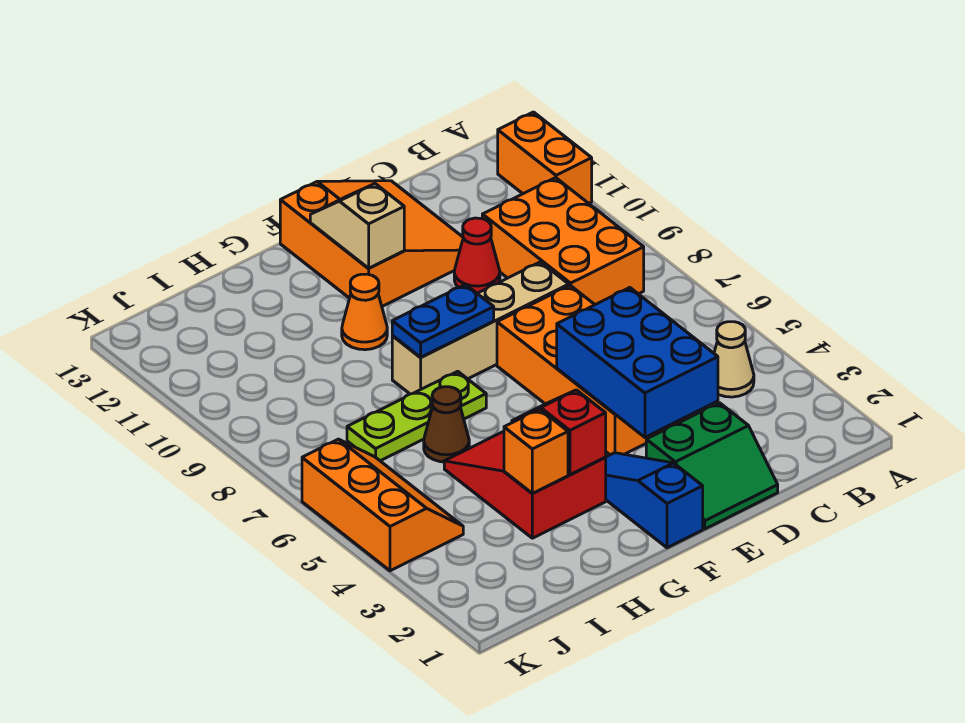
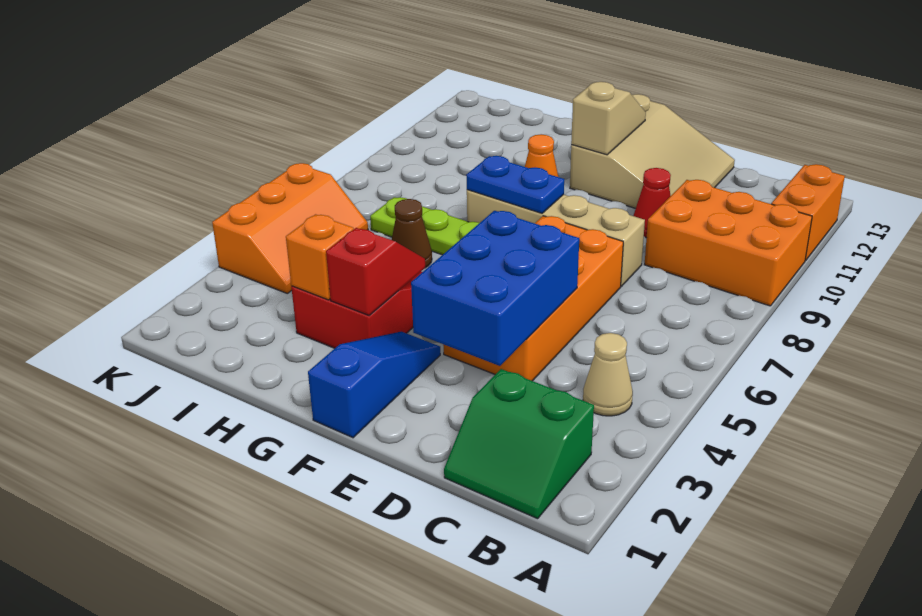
orange brick B8:C10 level 1 -> orange brick A9:C10 level 1
green slope D1:E2 level 1 top 2 -> green slope B1:C2 level 1 top 2
orange slope D11:F13 level 1 top F -> tan slope D11:F13 level 1 top F

